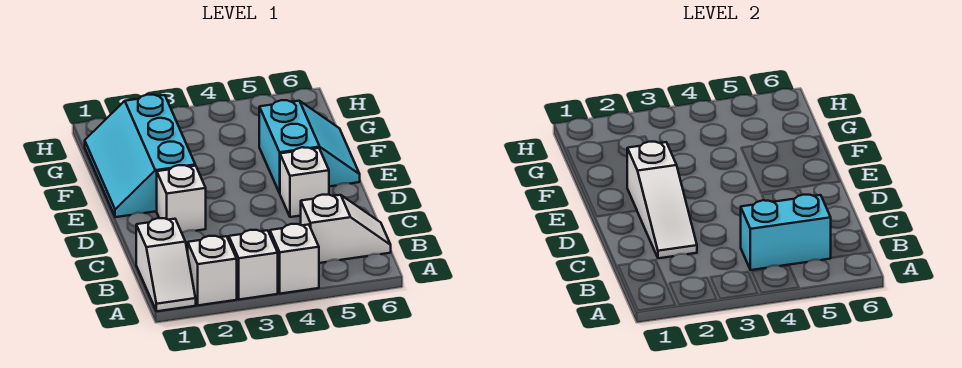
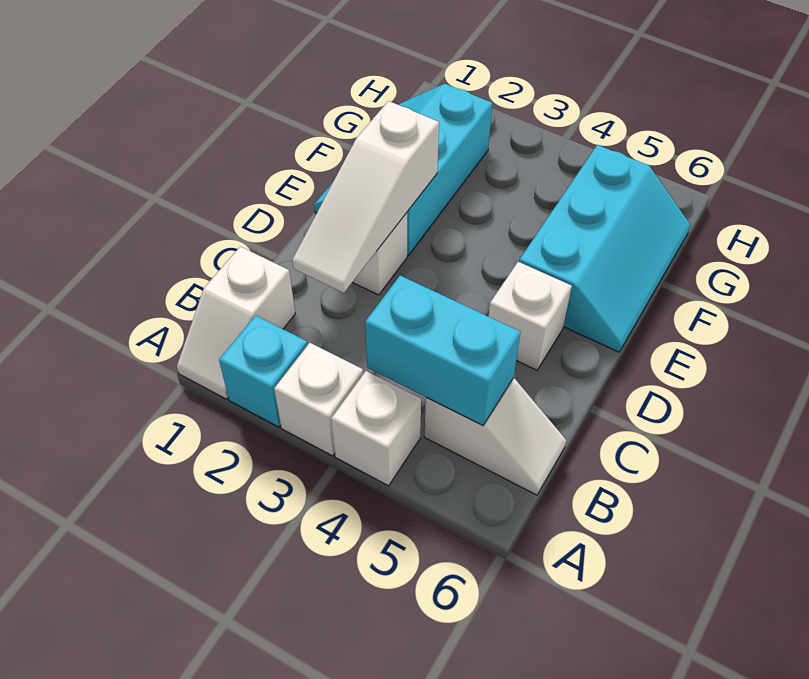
white brick A2 level 1 -> cyan brick A2 level 1
cyan slope E5:F6 level 1 top 5 -> cyan slope E5:G6 level 1 top 5

